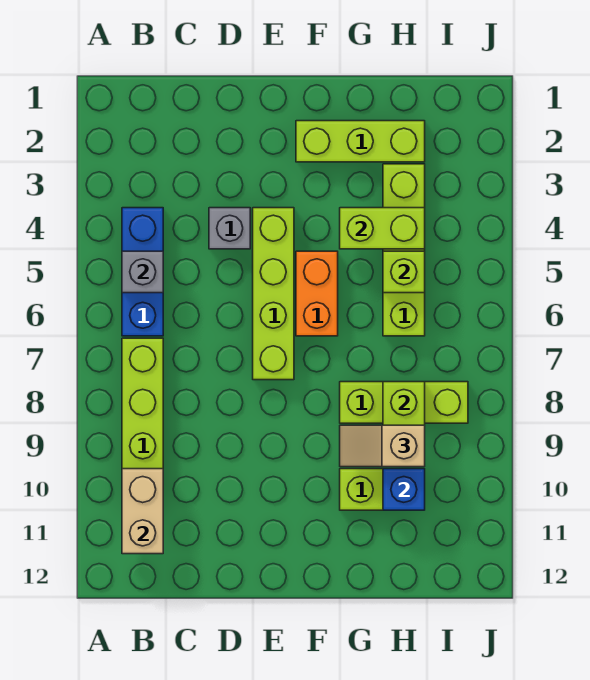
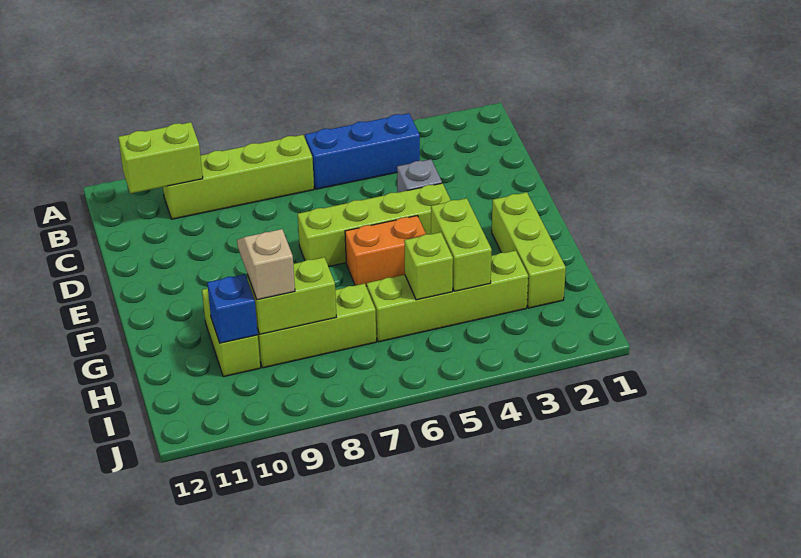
grey brick B5 level 2 -> none
tan brick B10:B11 level 2 -> lime brick B10:B11 level 2
lime brick G8:I8 level 1 -> lime brick H7:H9 level 1

